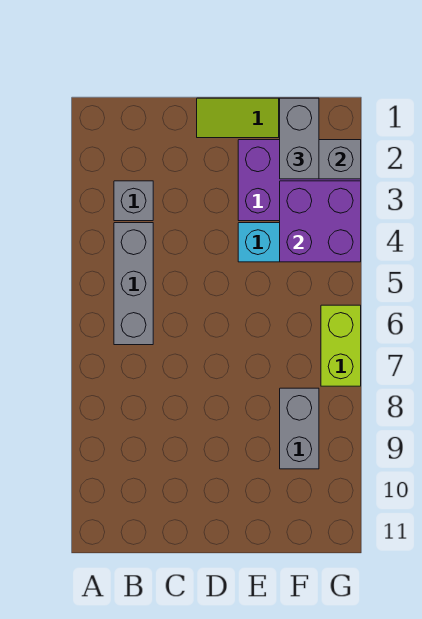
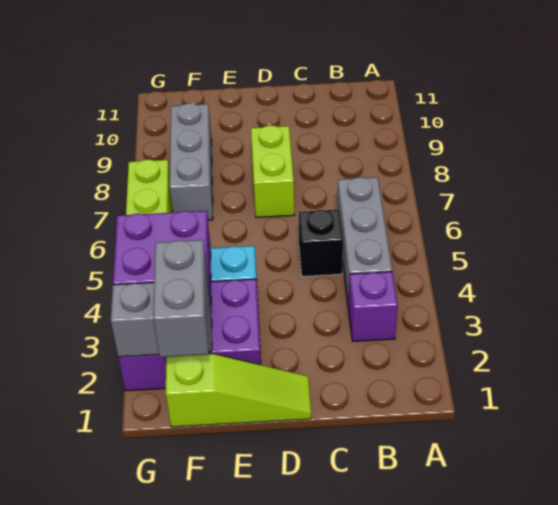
grey brick B3 level 1 -> purple brick B3 level 1
none -> black brick C5 level 1
none -> lime brick D7:D8 level 1
grey brick F8:F9 level 1 -> grey brick F7:F9 level 1

